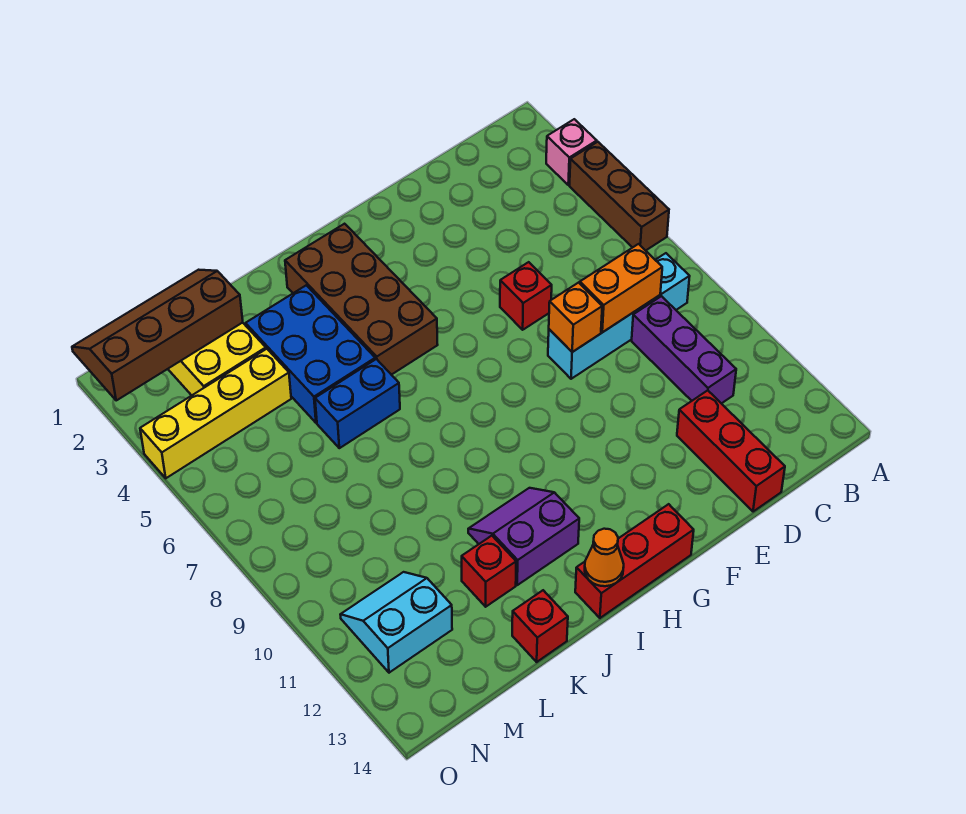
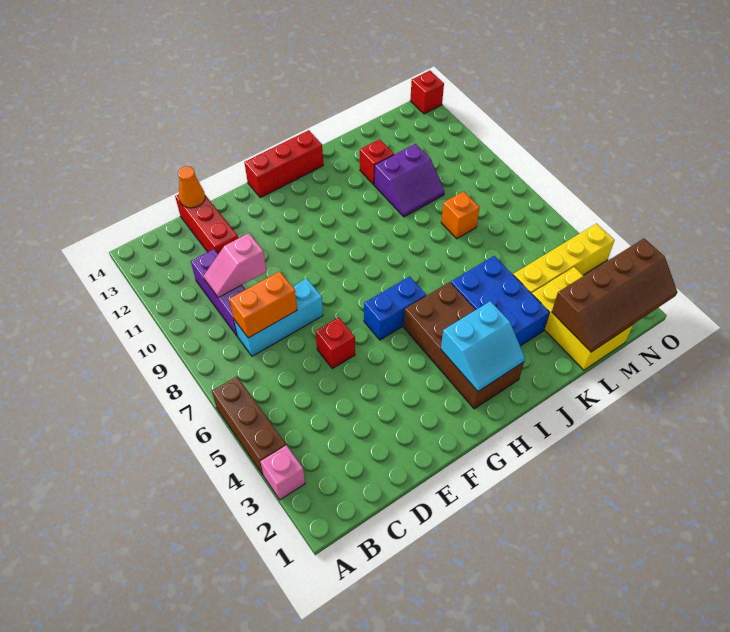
cyan brick B8:E8 level 1 -> cyan brick C8:E8 level 1
none -> pink slope C10:D10 level 2 top D
orange brick E8 level 2 -> orange brick L8 level 1
purple slope I11:J12 level 1 top 12 -> purple slope K10:L11 level 1 top 11
orange cone I14 level 2 -> orange cone D14 level 2
blue brick J6:K6 level 1 -> blue brick G6:H6 level 1
red brick K14 level 1 -> red brick O14 level 1
cyan slope M11:N12 level 1 top 12 -> cyan slope H2:I3 level 2 top 3

